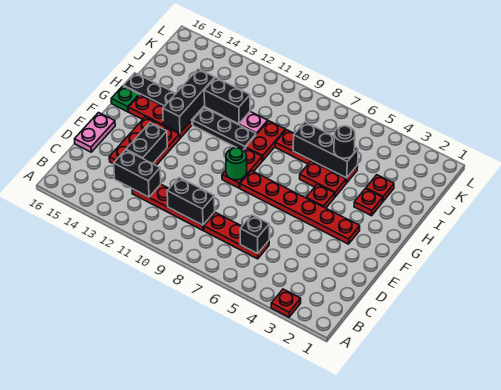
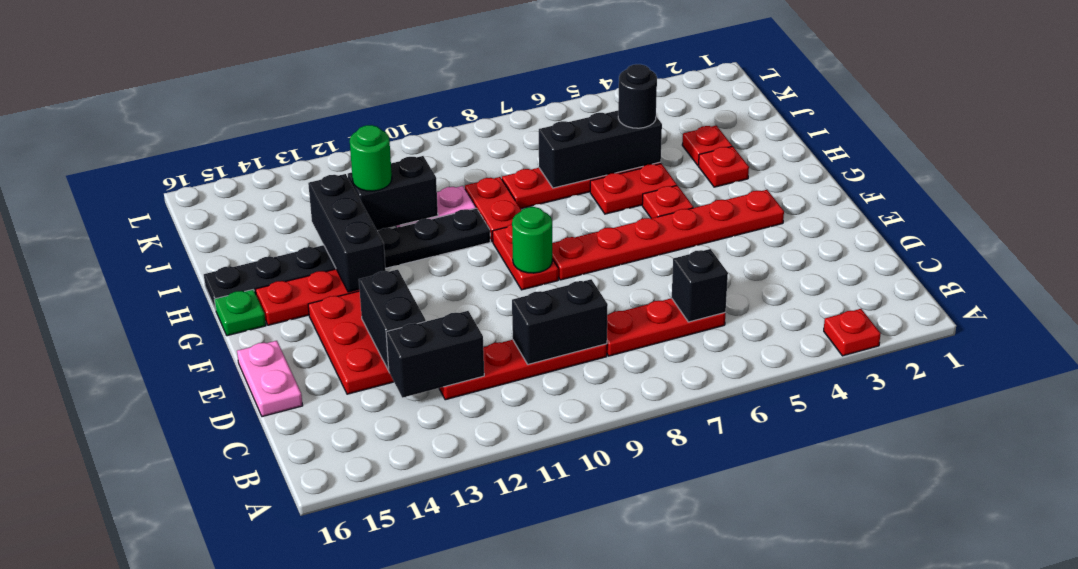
none -> green round brick I12 level 3

